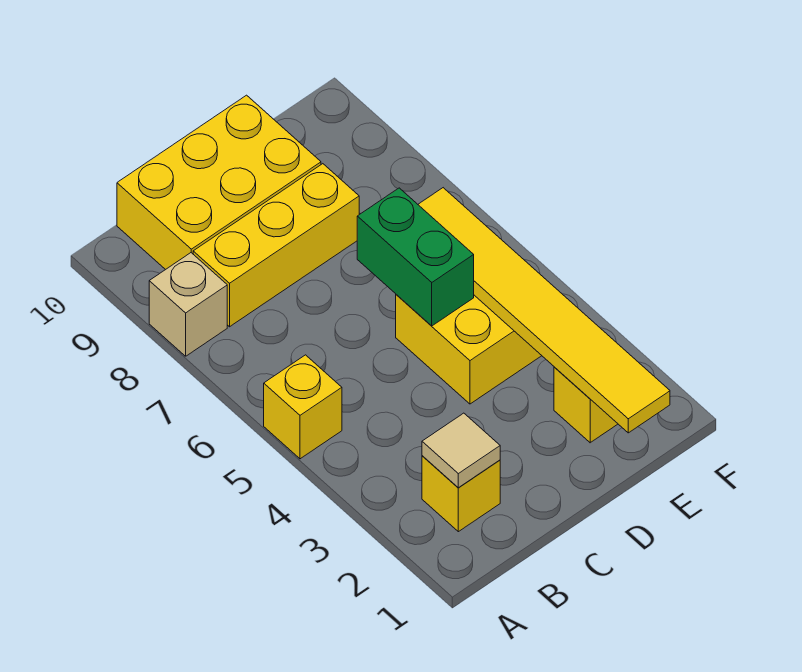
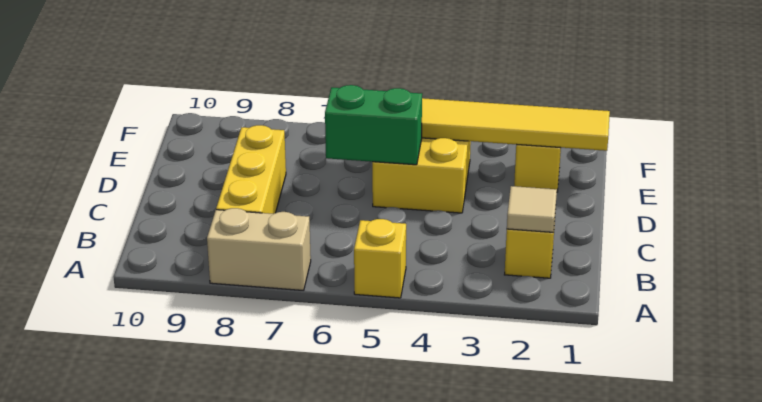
tan brick A8 level 1 -> tan brick A7:A8 level 1
yellow brick B9:D10 level 1 -> none

